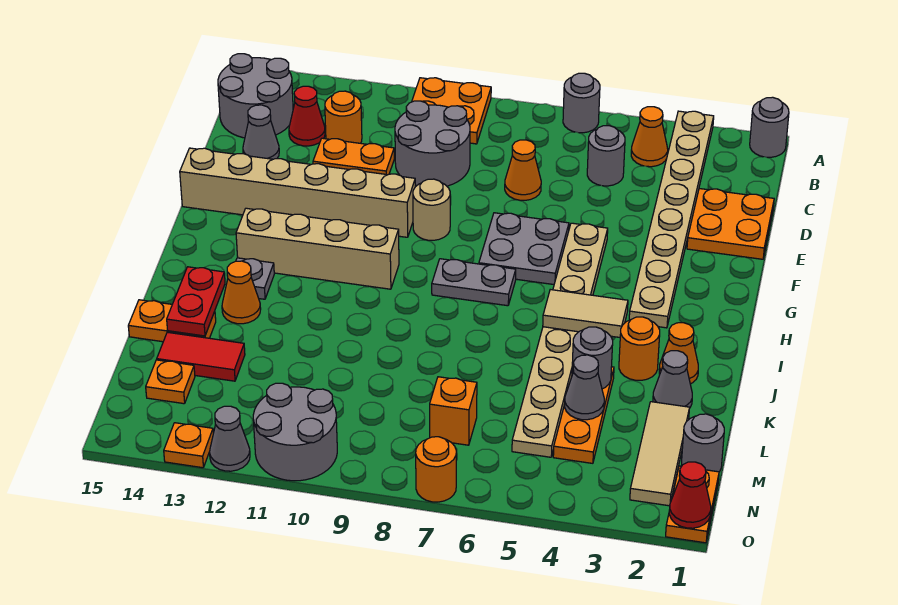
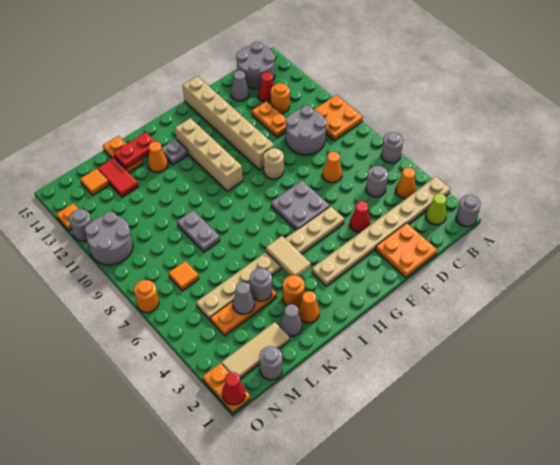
none -> lime cone B2 level 1
none -> red cone E4 level 1
grey plate H7:H8 level 1 -> grey plate K8:K9 level 1
orange brick M7 level 1 -> orange tile M7 level 1
orange plate M14 level 1 -> orange tile M14 level 1
orange plate N1:O1 level 1 -> orange plate O1:O2 level 1
grey cone O12 level 1 -> grey round brick O12 level 1

